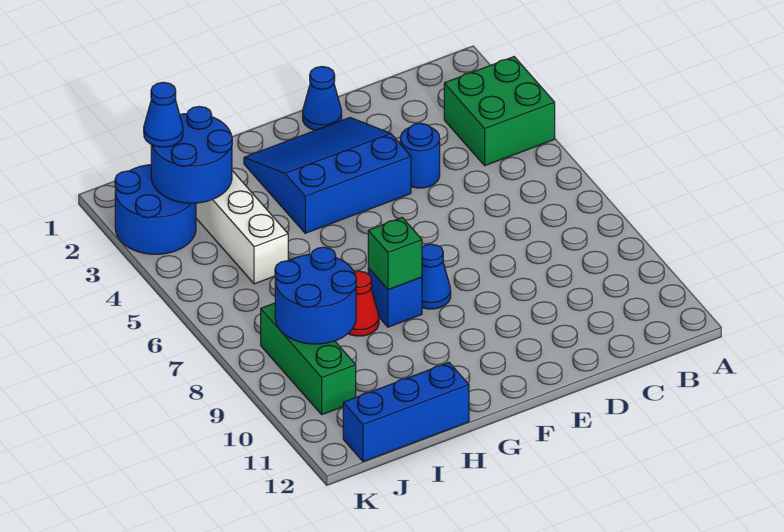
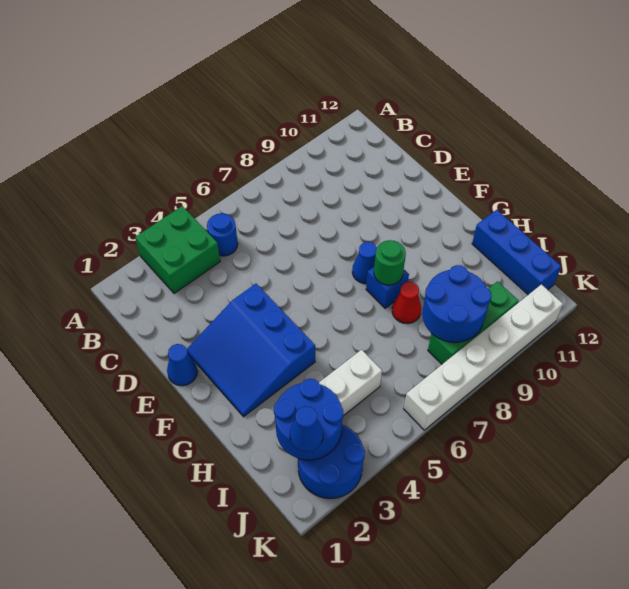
blue round brick D4 level 1 -> blue round brick B5 level 1
green brick G8 level 2 -> green round brick G8 level 2
none -> white brick K6:K11 level 1

